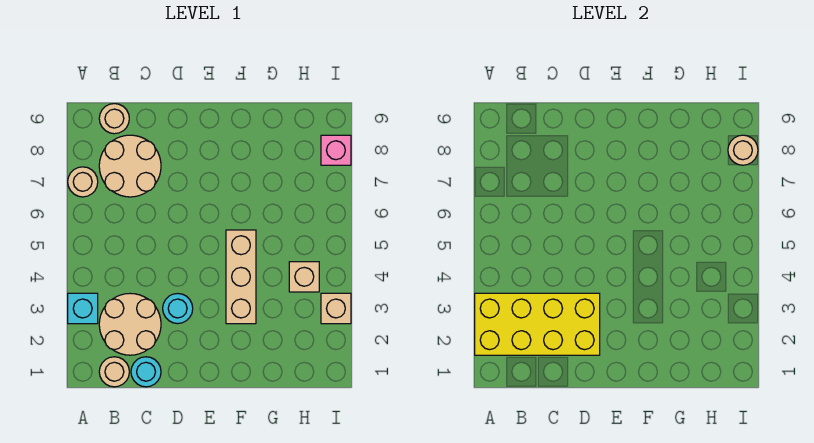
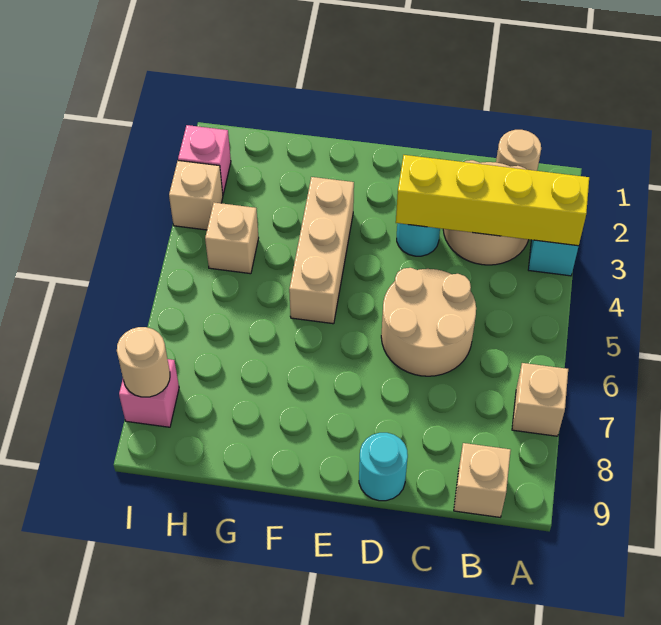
yellow brick A2:D3 level 2 -> yellow brick A3:D3 level 2
tan round brick A7 level 1 -> tan brick A7 level 1
tan round brick B7:C8 level 1 -> tan round brick C5:D6 level 1
tan round brick B9 level 1 -> tan brick B9 level 1
cyan round brick C1 level 1 -> cyan round brick D9 level 1
none -> pink brick I2 level 1

